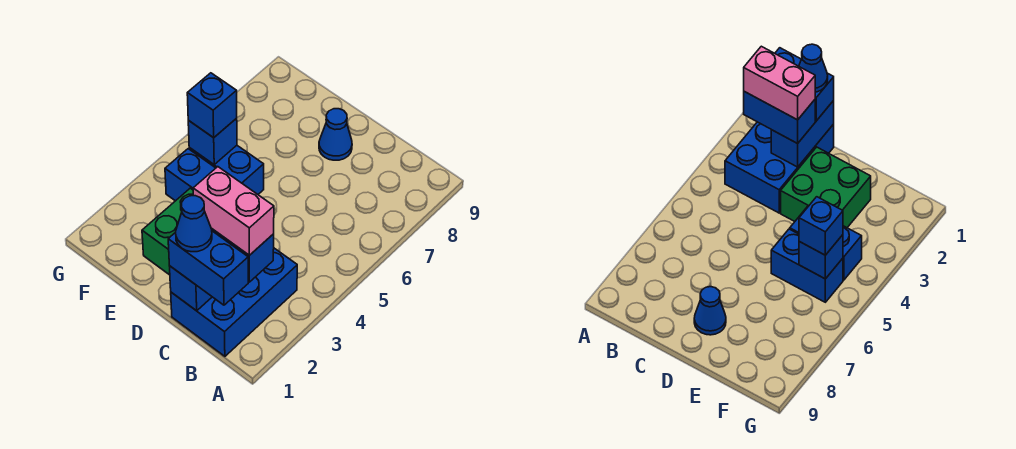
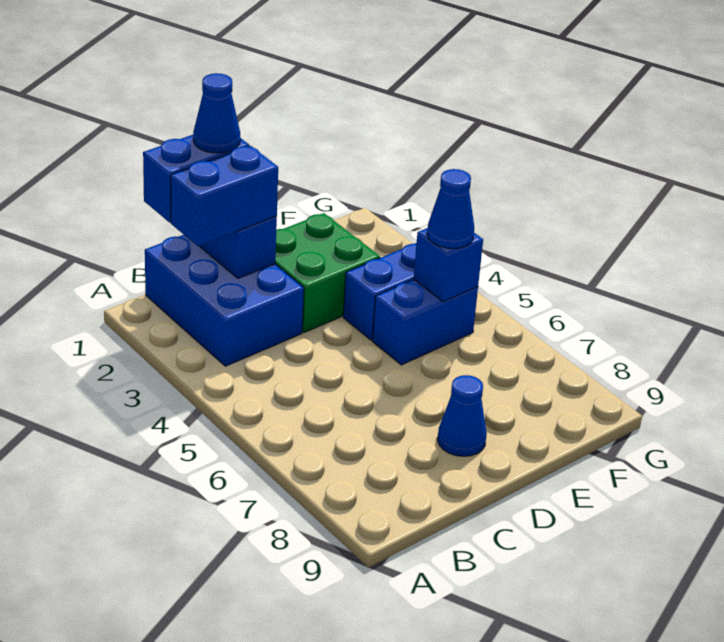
pink brick B2:C2 level 4 -> none
blue brick F5 level 3 -> blue cone F5 level 3

